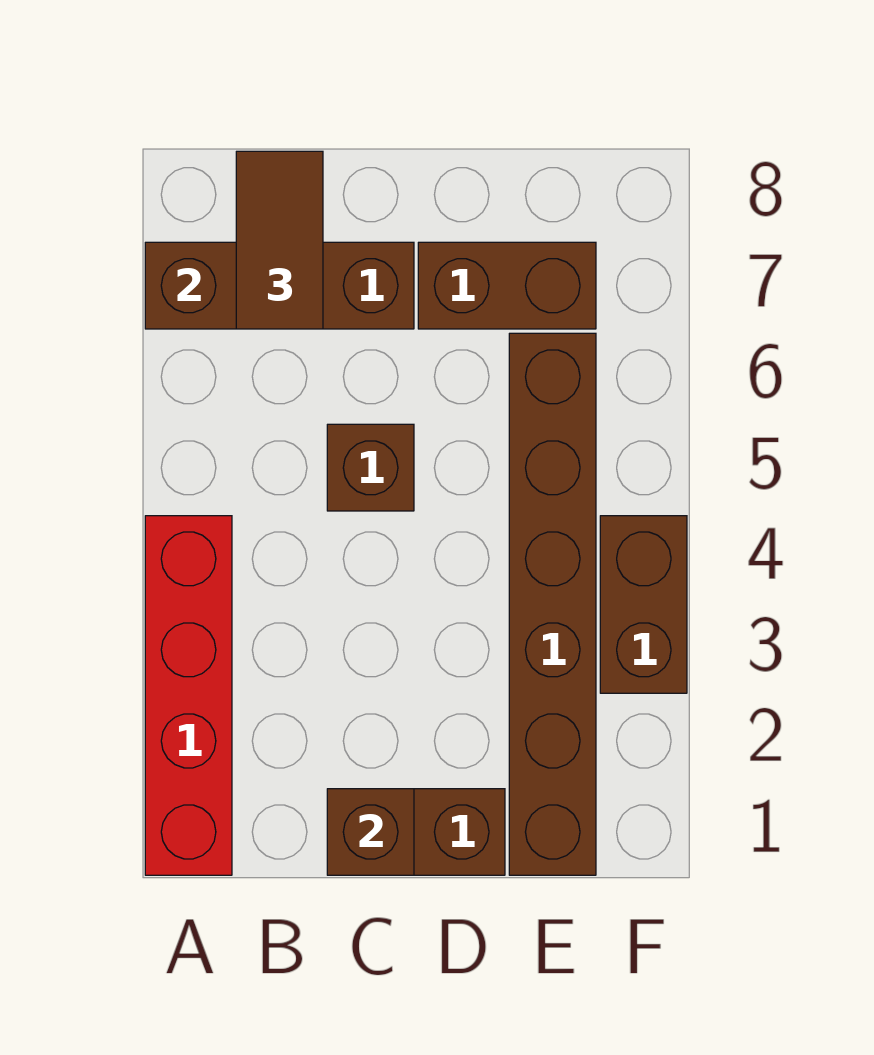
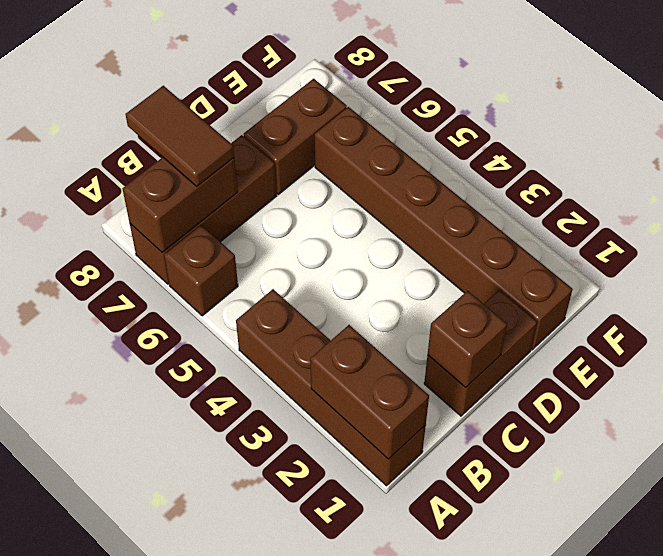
red brick A1:A4 level 1 -> brown brick A1:A4 level 1
brown brick C5 level 1 -> brown brick A6 level 1
brown brick F3:F4 level 1 -> brown brick A1:A2 level 2

